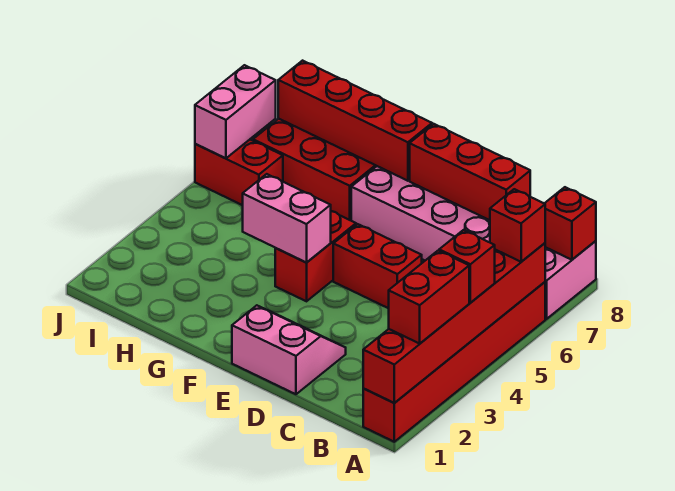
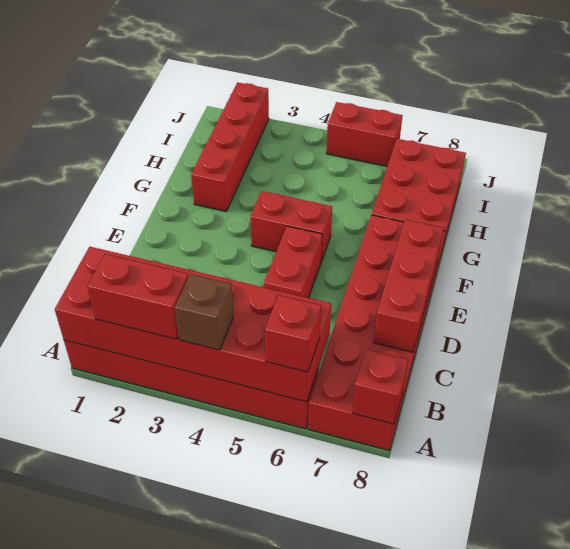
red brick A1:A6 level 2 -> red brick A1:B6 level 2
red brick A4 level 3 -> brown brick A4 level 3
pink brick A7:F8 level 1 -> red brick A7:F8 level 1
pink slope D1:E2 level 1 top 1 -> none
pink brick F4:G4 level 2 -> none
red brick F8:I8 level 2 -> red brick G2:J2 level 1
red brick I6:J6 level 1 -> red brick J5:J6 level 1
pink brick J6:J7 level 2 -> none

